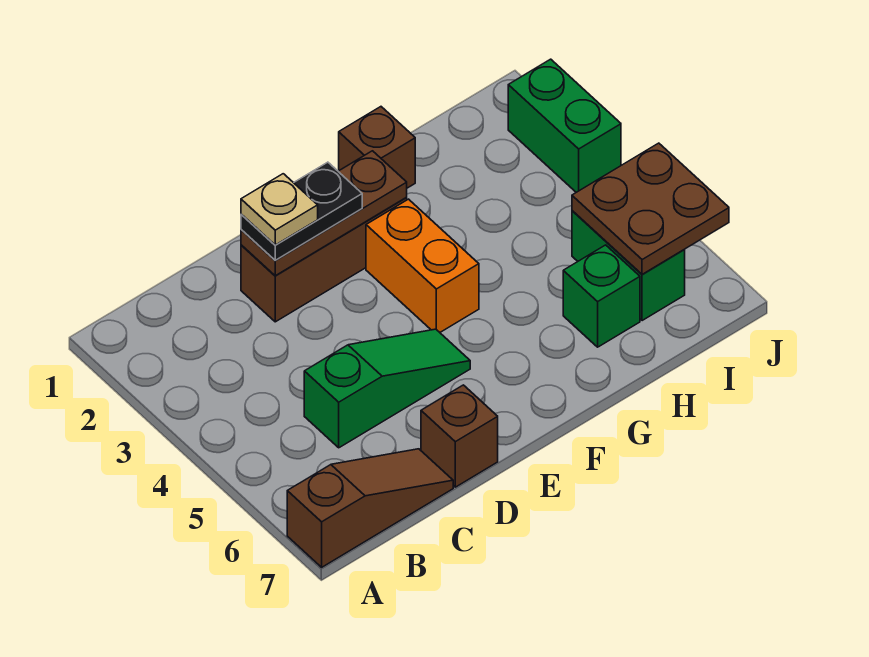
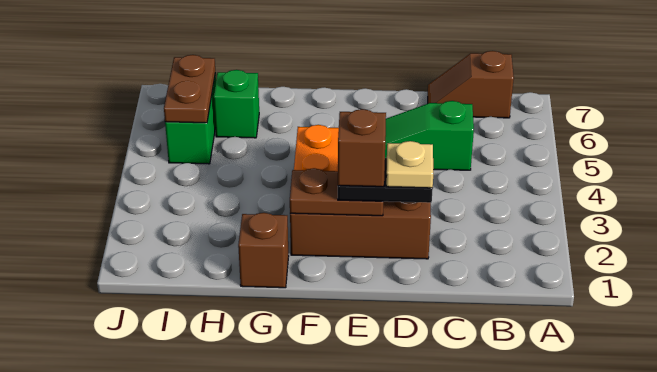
brown slope A7:C7 level 1 top A -> brown slope B7:C7 level 1 top B
brown plate D2:F2 level 2 -> brown plate E2:F2 level 2
brown brick D7 level 1 -> brown brick E2 level 4
brown plate I5:J6 level 2 -> brown plate I5:I6 level 2
green brick J2:J3 level 1 -> none

